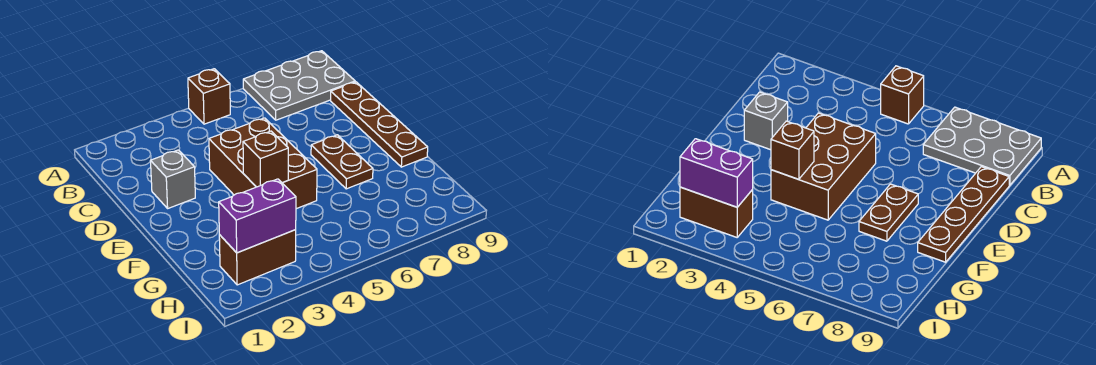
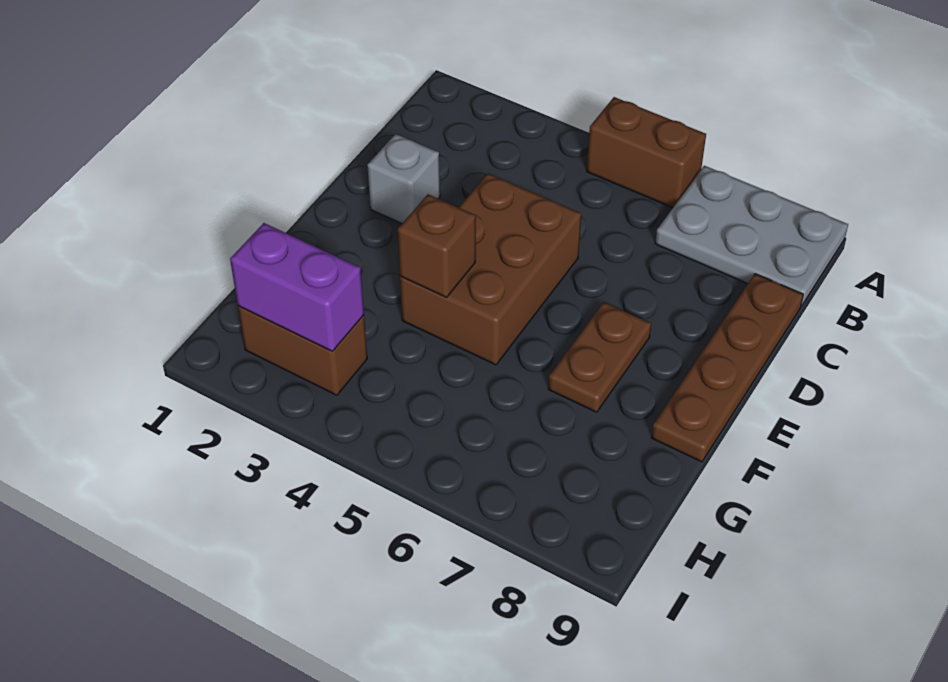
brown brick A5 level 1 -> brown brick A5:A6 level 1

